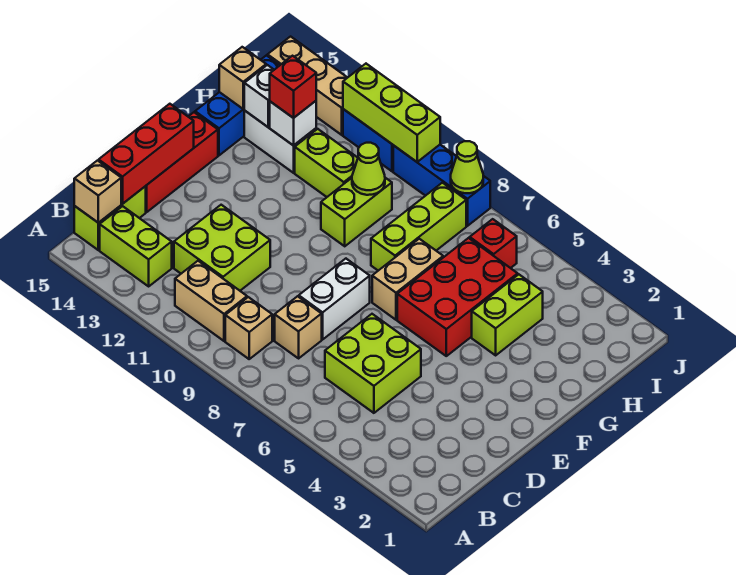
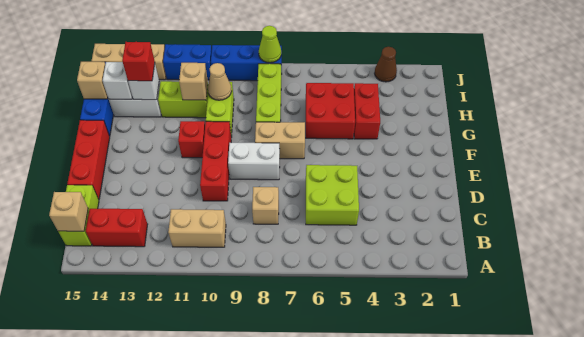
tan brick B9 level 1 -> tan brick H11 level 2
lime brick B13:B14 level 1 -> red brick B13:B14 level 1
lime brick C11:D12 level 1 -> none
red brick C15:E15 level 2 -> red brick D10:F10 level 1
white brick D8:E8 level 1 -> white brick E8:E9 level 1
red brick F5:H6 level 1 -> red brick G5:H6 level 1
tan brick F7:G7 level 1 -> tan brick F7:F8 level 1
lime brick G4:H4 level 1 -> red brick G4:H4 level 1
lime cone H10 level 2 -> tan cone H10 level 2
red brick I6 level 1 -> red brick F11 level 1
none -> brown cone J3 level 1
lime brick J10:J12 level 2 -> none

